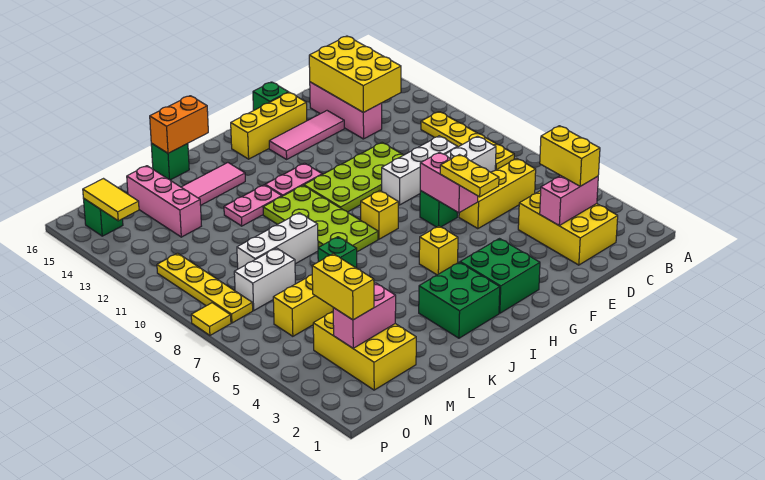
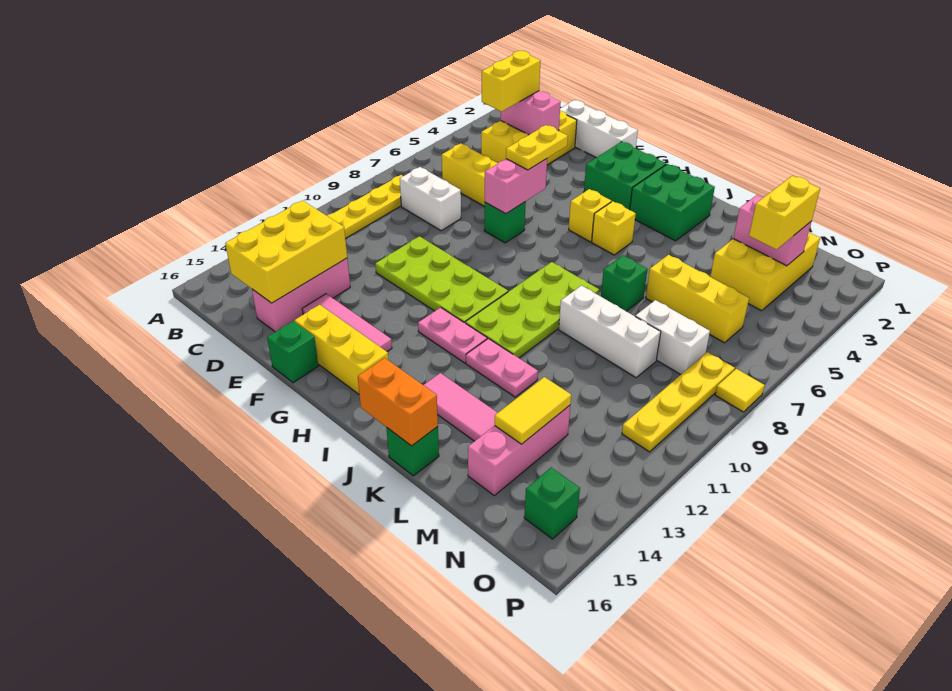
white brick D9:F9 level 1 -> white brick D1:F1 level 1
yellow brick H8 level 1 -> yellow brick I5 level 1
yellow tile O14:O15 level 2 -> yellow tile M13:M14 level 2

